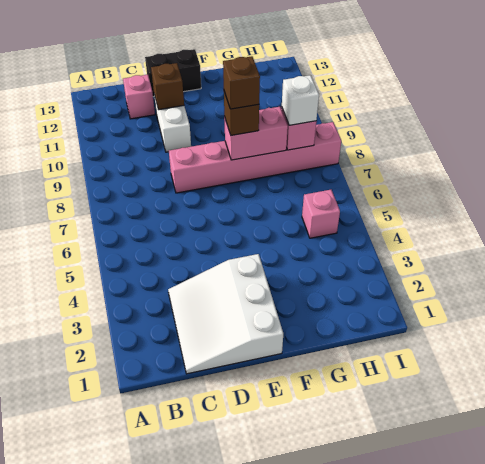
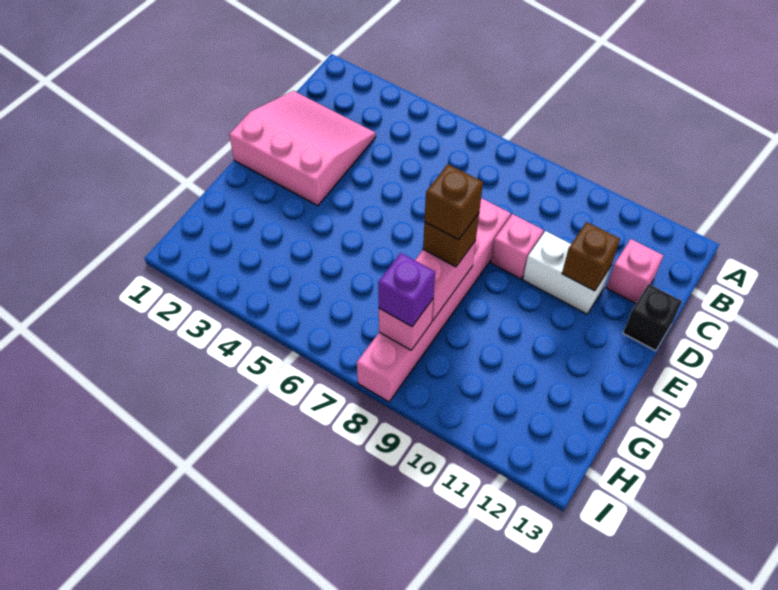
white slope C1:E3 level 1 top E -> pink slope C1:E3 level 1 top E
black brick D13:E13 level 1 -> black brick D13 level 1
pink brick H5 level 1 -> pink brick D9 level 1
white brick H8 level 3 -> purple brick H8 level 3

